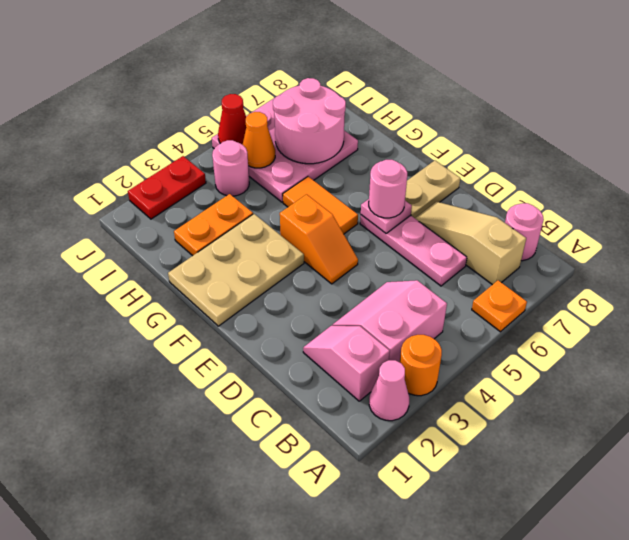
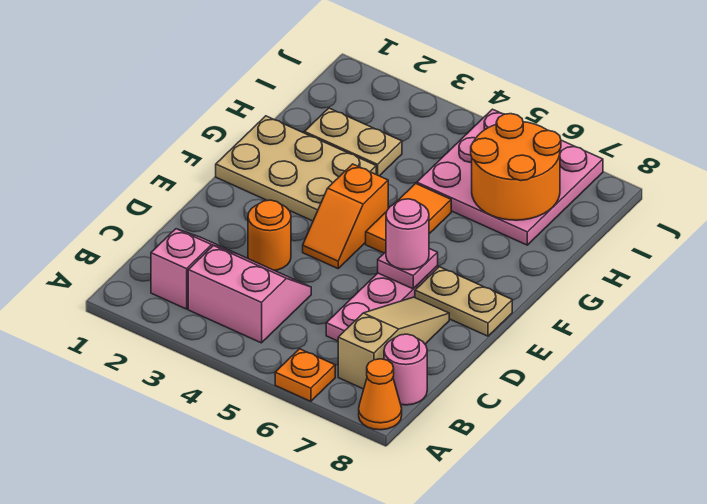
pink cone A2 level 1 -> none
orange round brick A3 level 1 -> orange round brick D3 level 1
orange plate H2:H3 level 1 -> tan plate H2:H3 level 1
pink round brick H6:I7 level 2 -> orange round brick H6:I7 level 2
pink round brick I4 level 1 -> none
orange cone I5 level 2 -> orange cone A8 level 1
red plate J2:J3 level 1 -> none
red cone J5 level 2 -> none

